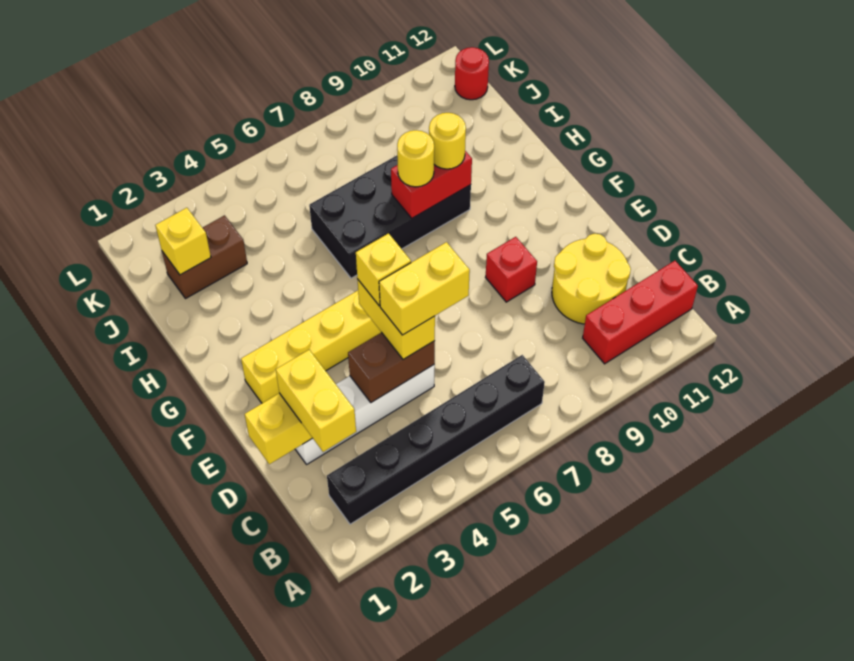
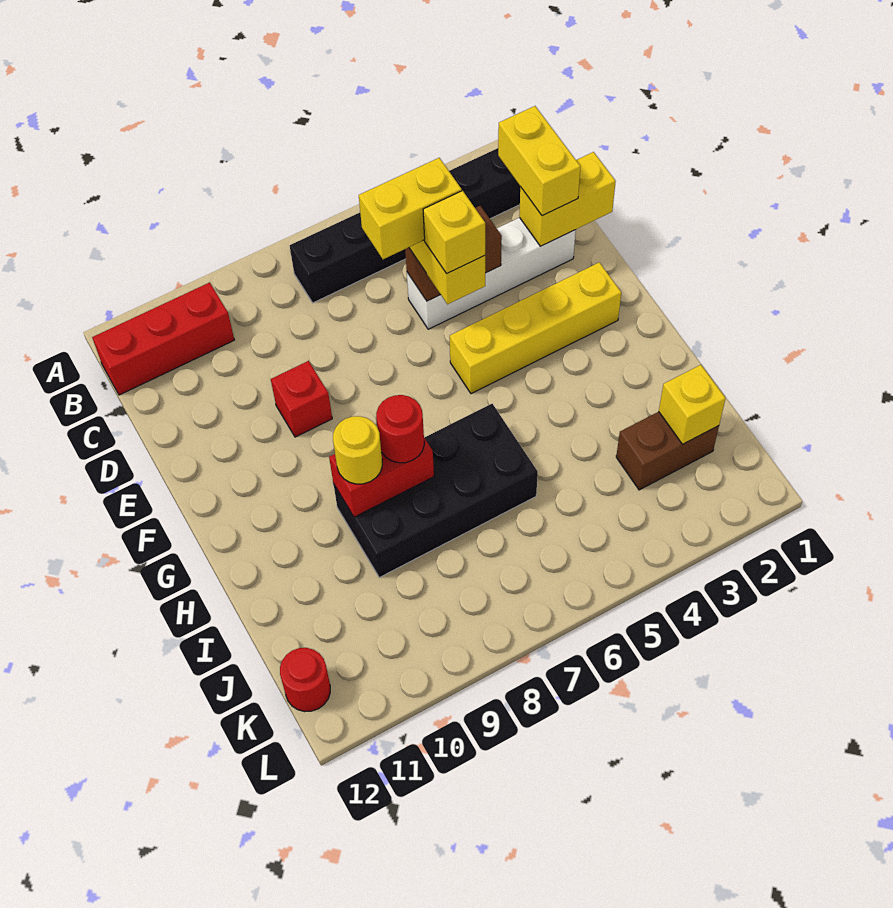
yellow round brick C10:D11 level 1 -> none
yellow round brick H8 level 3 -> red round brick H8 level 3

